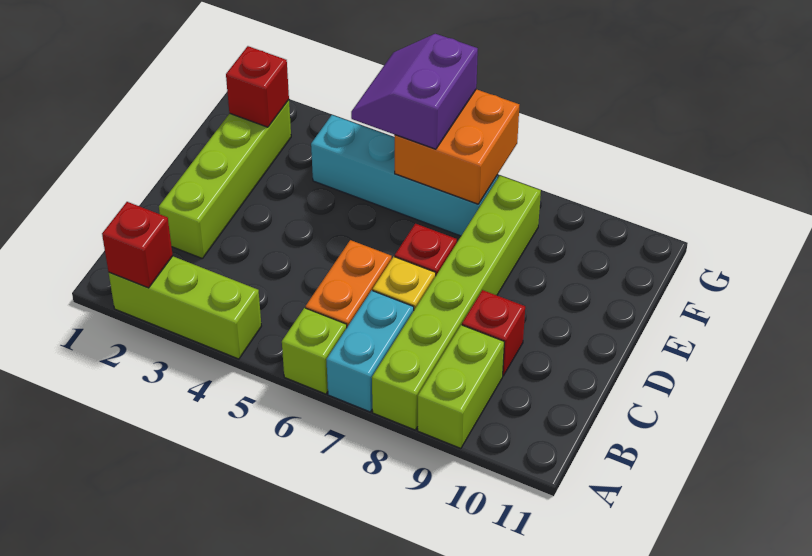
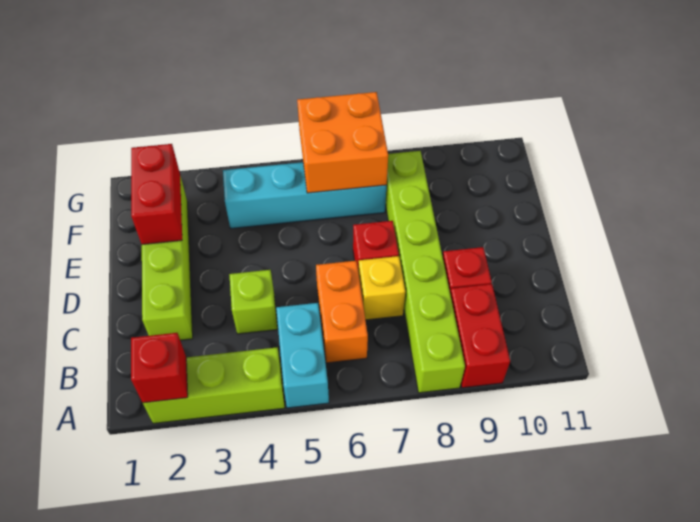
lime brick A6 level 1 -> lime brick C4 level 1
cyan brick A7:B7 level 1 -> cyan brick A5:B5 level 1
lime brick A9:B9 level 1 -> red brick A9:B9 level 1
red brick F2 level 2 -> red brick E2:F2 level 2
purple slope F5:G6 level 3 top 6 -> none

